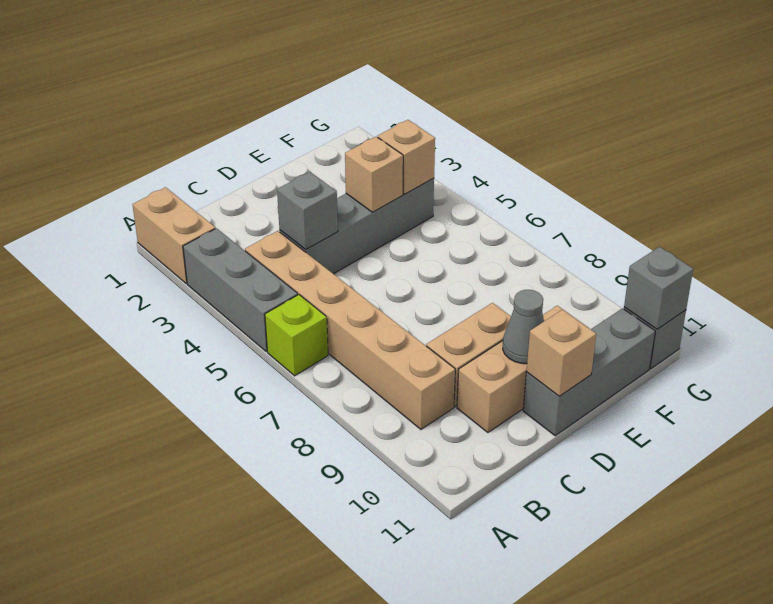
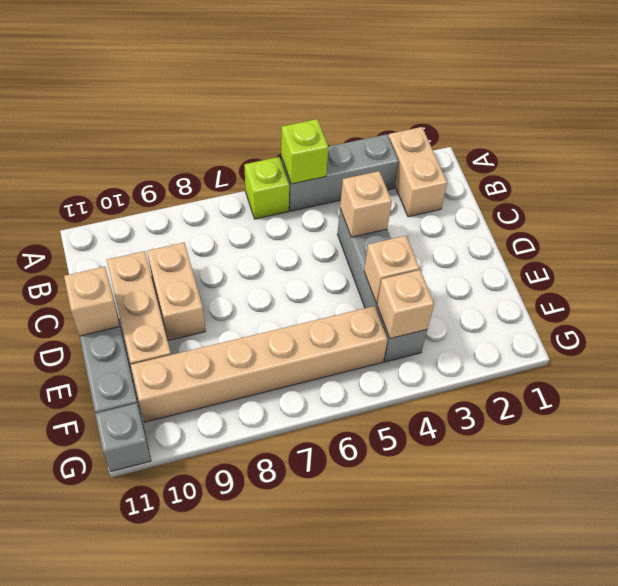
tan brick A1:A2 level 1 -> tan brick A2:B2 level 1
none -> lime brick A5 level 2
tan brick B4:B9 level 1 -> tan brick F5:F10 level 1
grey brick C4 level 2 -> tan brick C4 level 2
grey cone D10 level 2 -> none
grey brick G11 level 2 -> none

